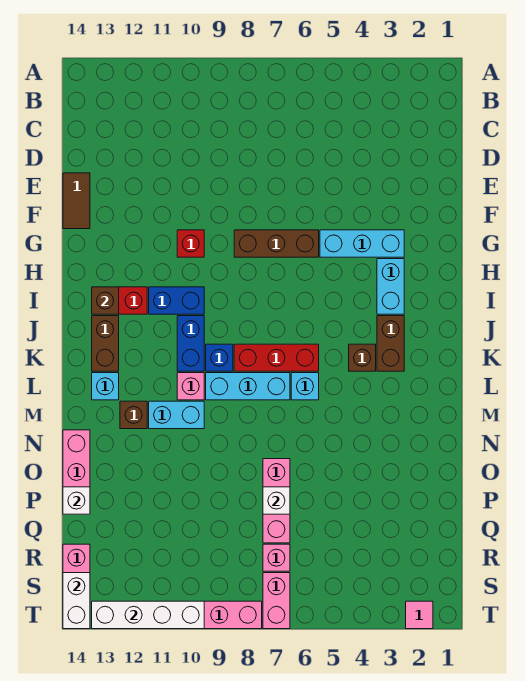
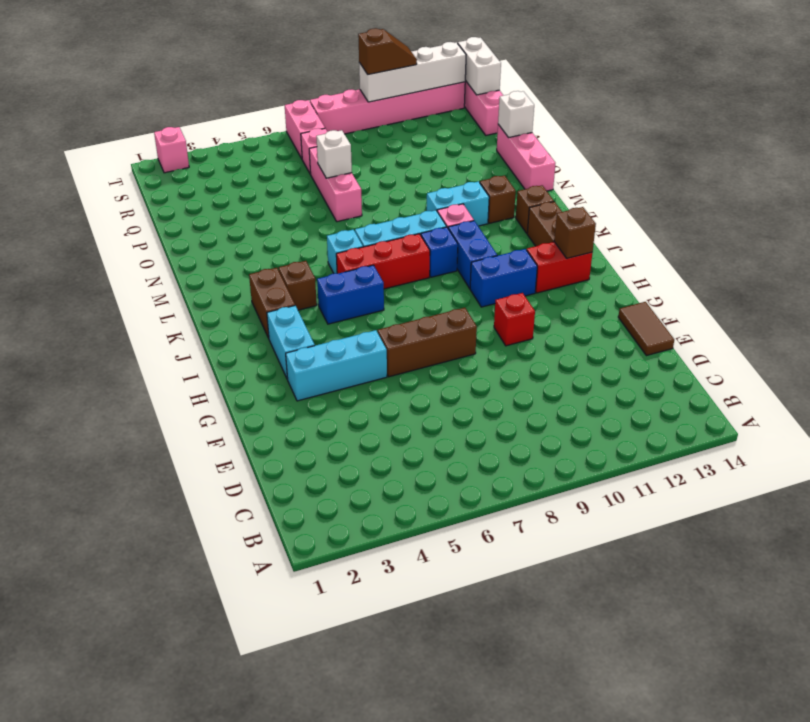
none -> blue brick J5:J6 level 1
cyan brick L13 level 1 -> brown brick L13 level 1
pink tile T2 level 1 -> pink brick T2 level 1
none -> brown slope T10:T11 level 3 top 10

